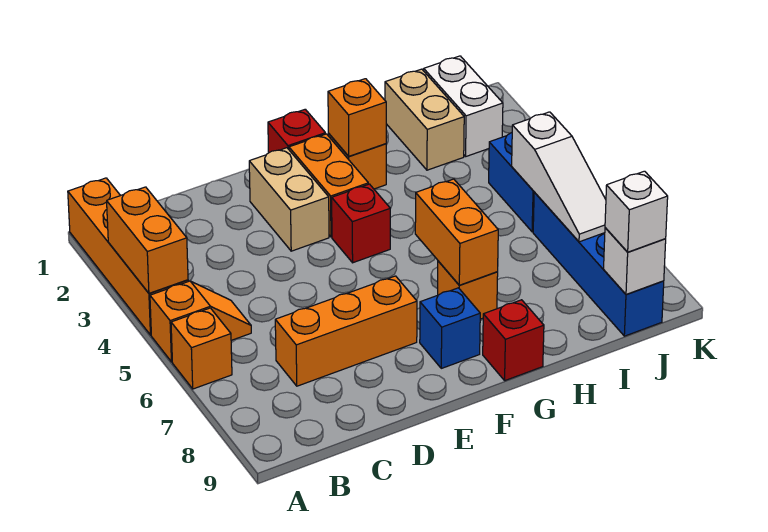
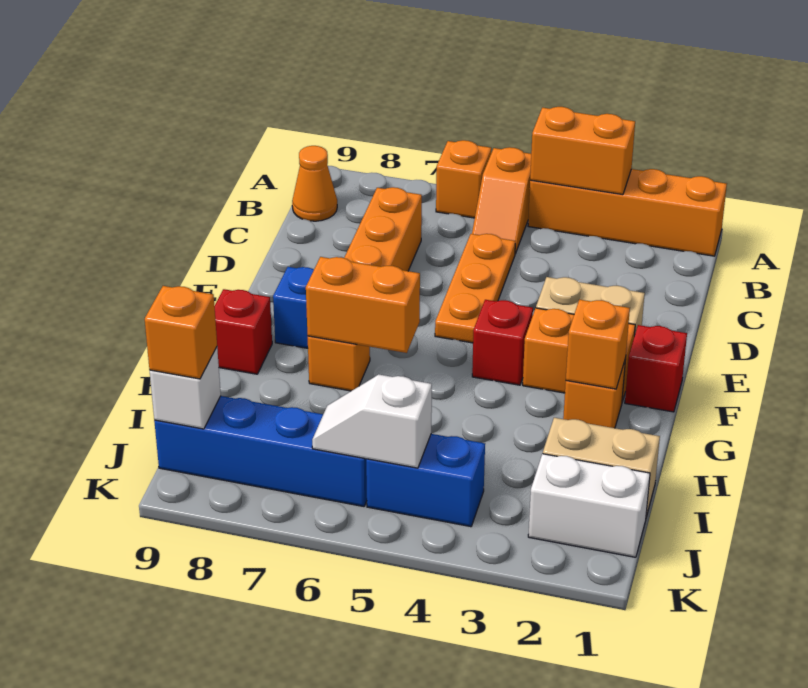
none -> orange cone B9 level 1
none -> orange plate C5:E5 level 1
white slope J5:J7 level 2 top 5 -> white slope J5:J6 level 2 top 5
white brick J9 level 3 -> orange brick J9 level 3

